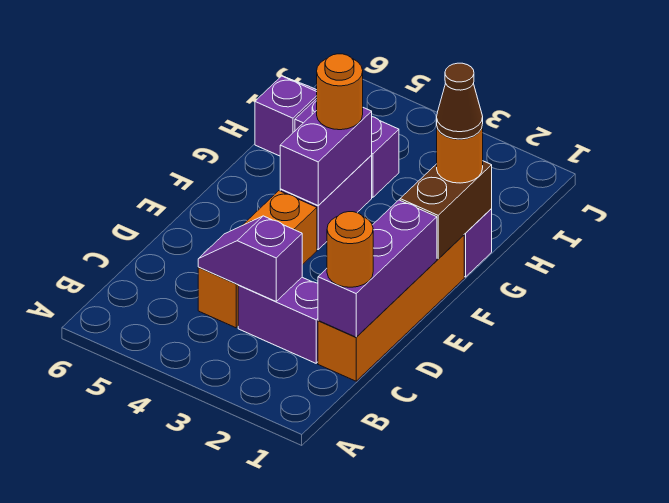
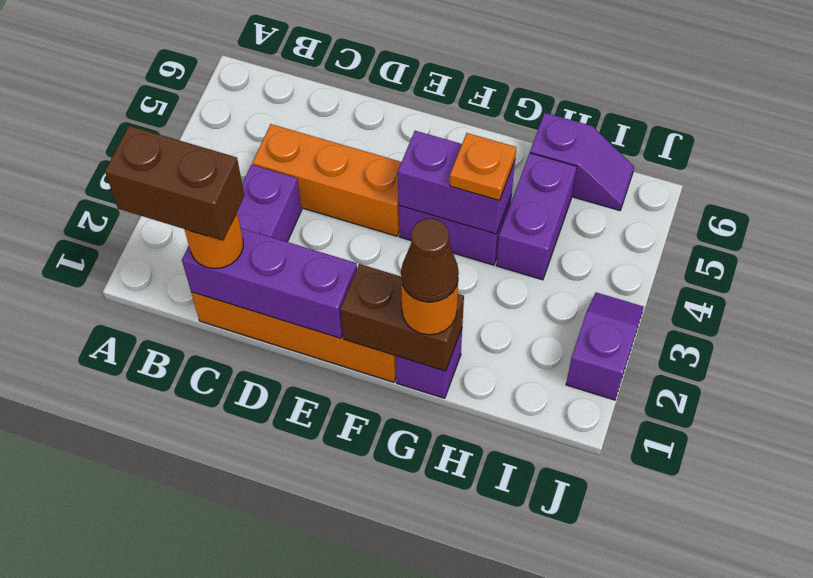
none -> brown brick B1:C1 level 4
purple slope C3:C4 level 2 top 3 -> purple slope J2:J3 level 1 top 2
orange round brick G4 level 3 -> orange plate G4 level 3

